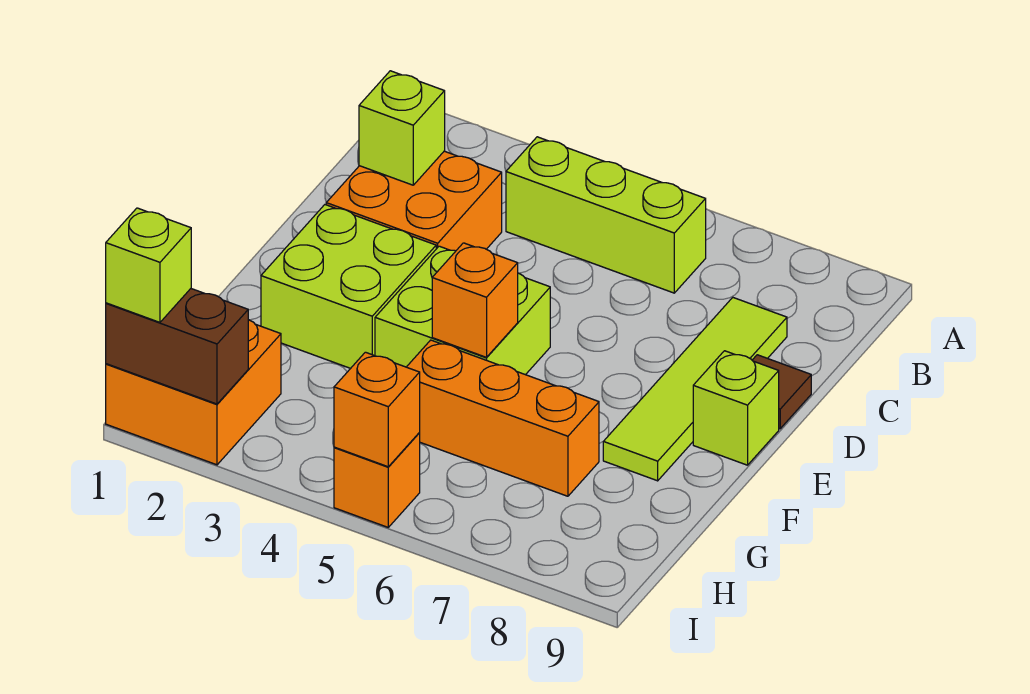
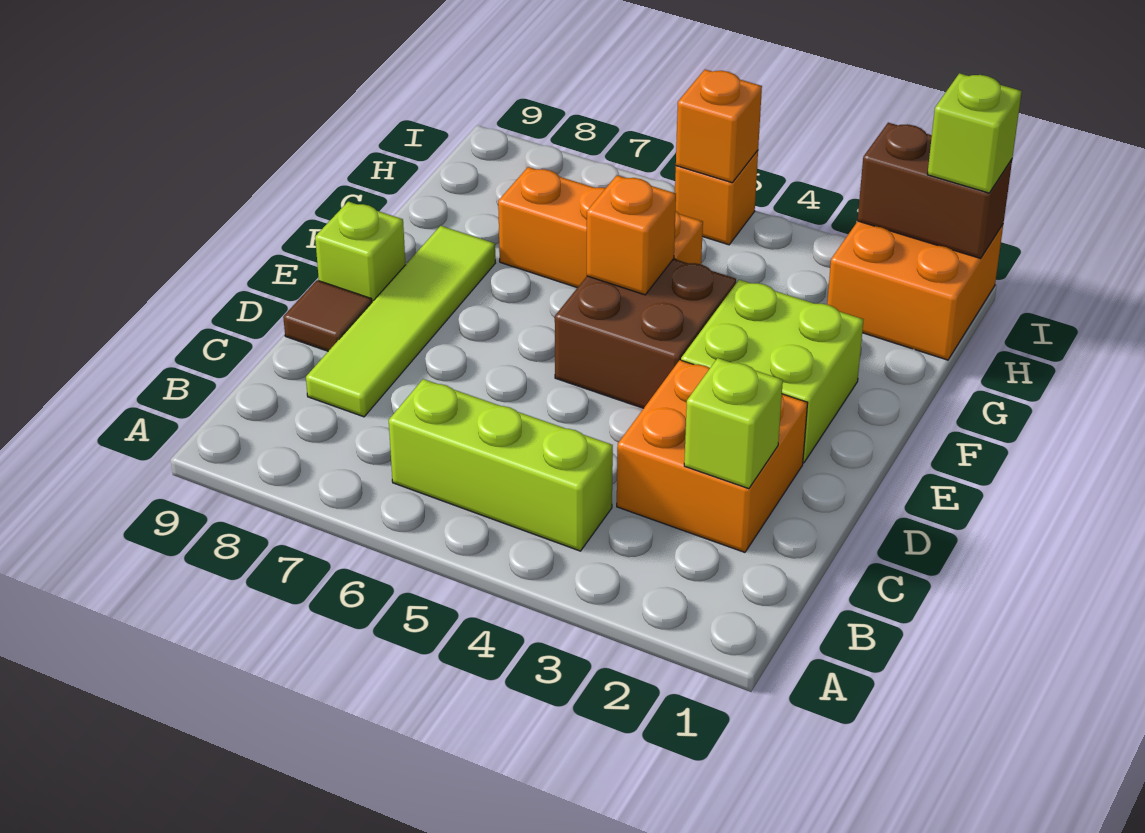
lime brick E4:F5 level 1 -> brown brick E4:F5 level 1

